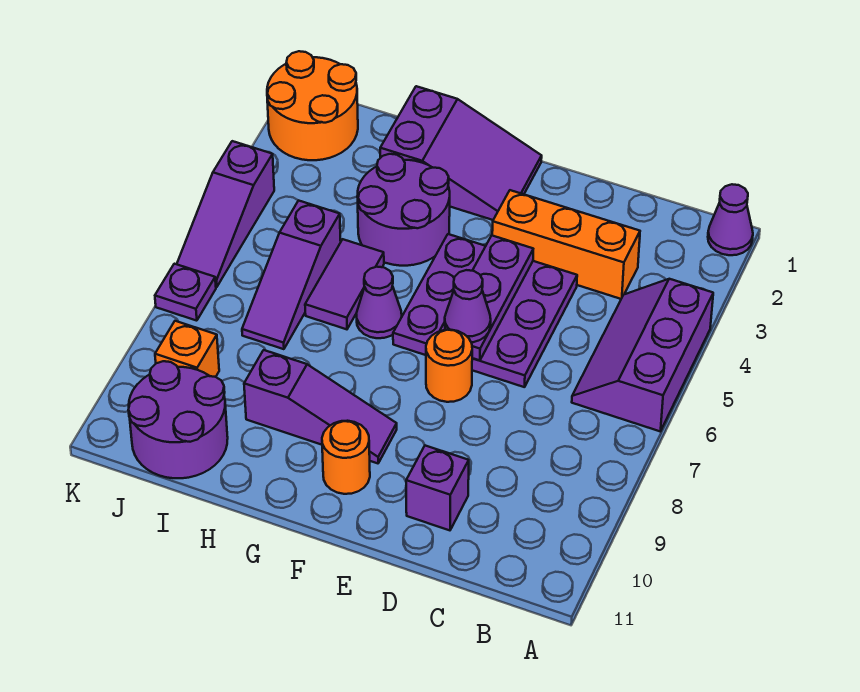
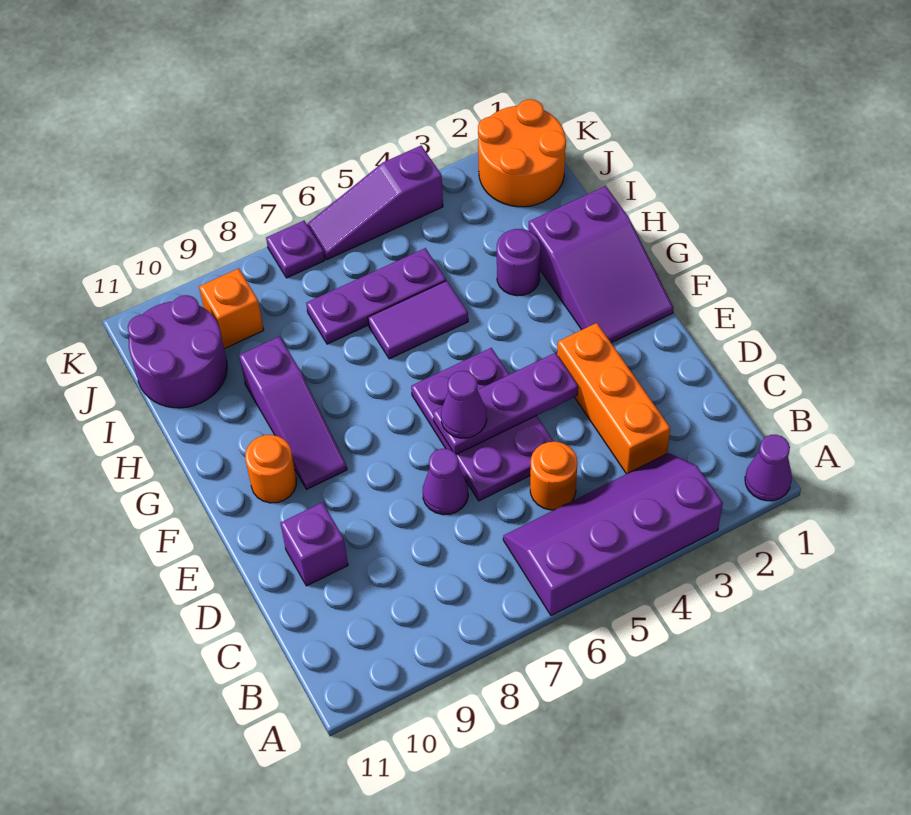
purple slope A4:B6 level 1 top A -> purple slope A3:B6 level 1 top A
purple plate D4:F6 level 1 -> purple plate D5:F6 level 1
orange round brick E7 level 1 -> orange round brick C5 level 1
purple round brick G3:H4 level 1 -> purple round brick H3 level 1
purple cone G6 level 1 -> purple cone D7 level 1
purple slope I5:I7 level 1 top 5 -> purple plate I5:I7 level 1

